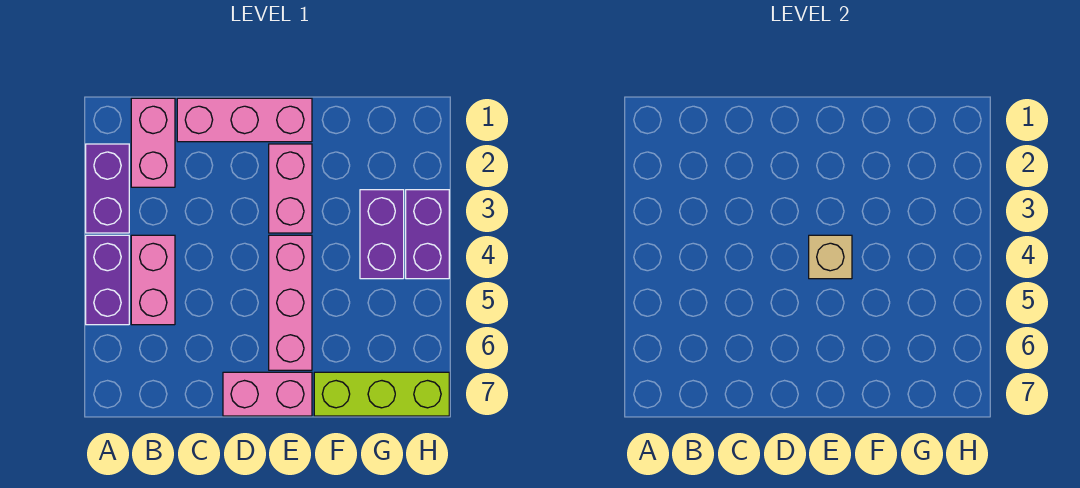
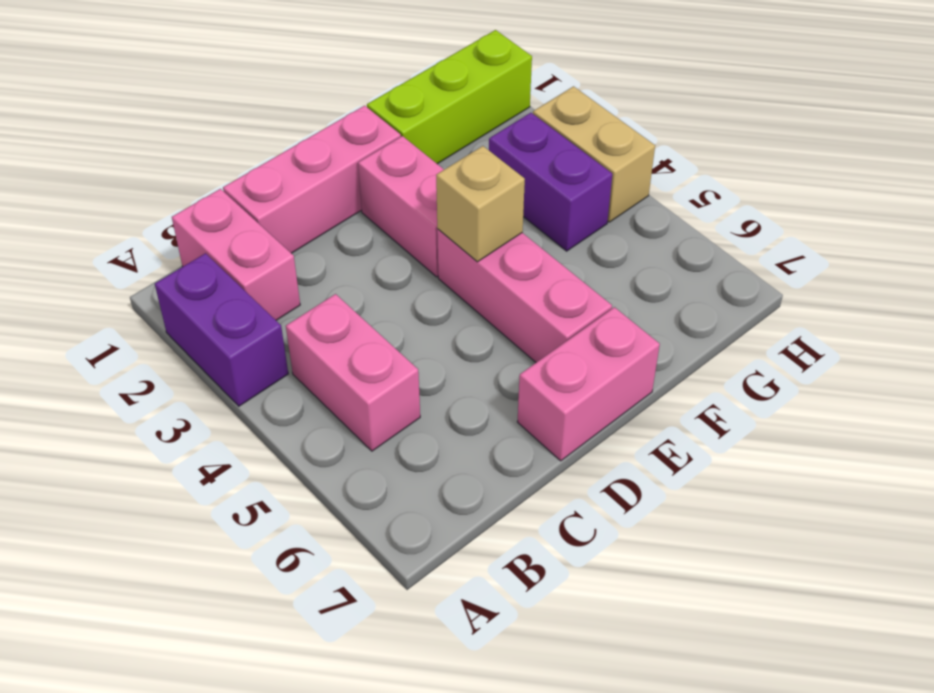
purple brick A4:A5 level 1 -> none
lime brick F7:H7 level 1 -> lime brick F1:H1 level 1
purple brick H3:H4 level 1 -> tan brick H3:H4 level 1

